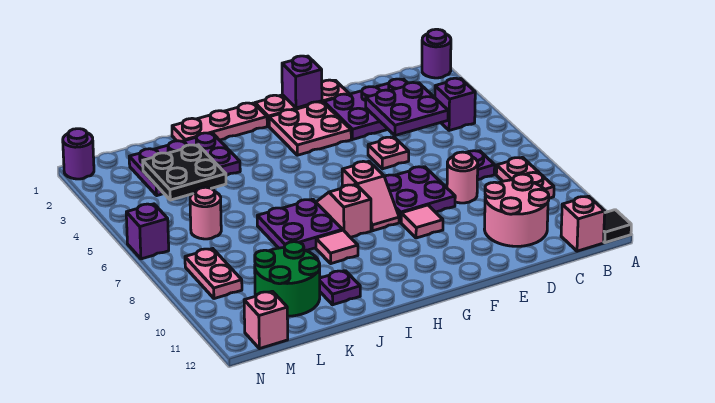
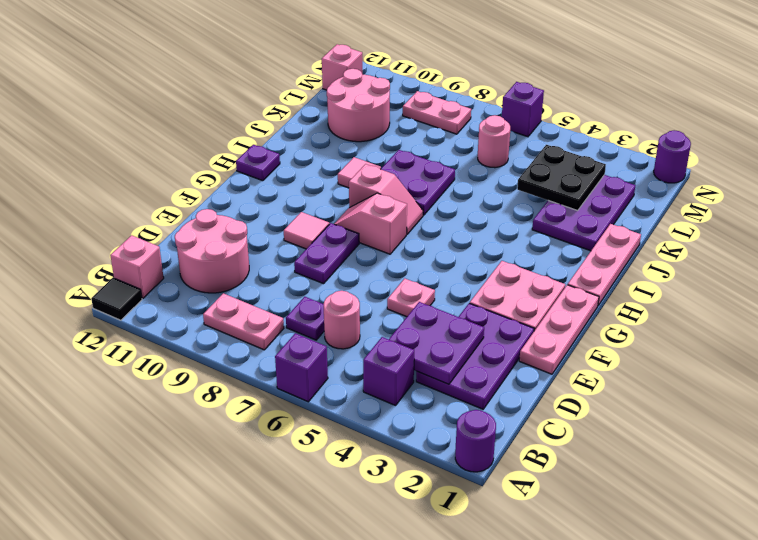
pink round brick D8 level 1 -> pink round brick C6 level 1
purple plate E7:F8 level 1 -> purple plate E8:F8 level 1
purple brick F1 level 2 -> purple brick A6 level 1
purple plate J11 level 1 -> purple plate H12 level 1
green round brick K10:L11 level 1 -> pink round brick K10:L11 level 1

